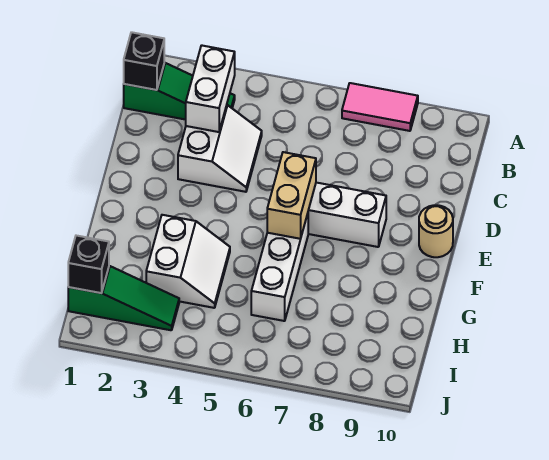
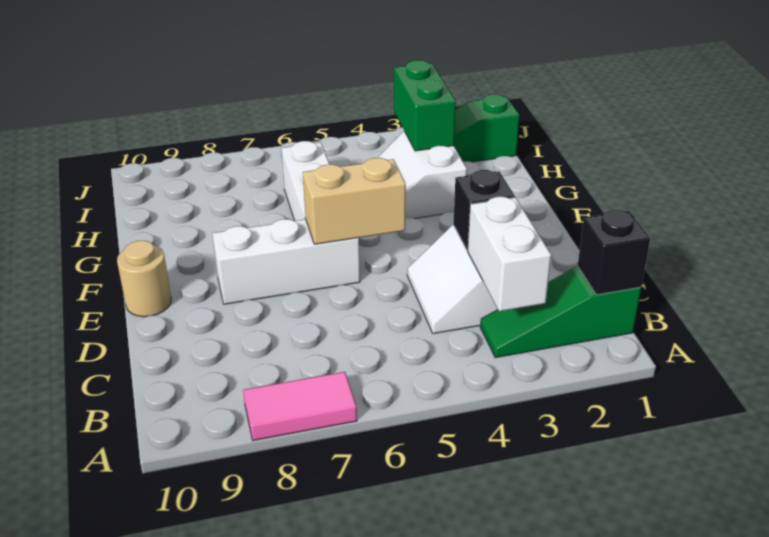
tan brick E6:F6 level 2 -> tan brick E5:E6 level 2
none -> green brick H3:I3 level 2
black brick I1 level 2 -> black brick D3 level 2

